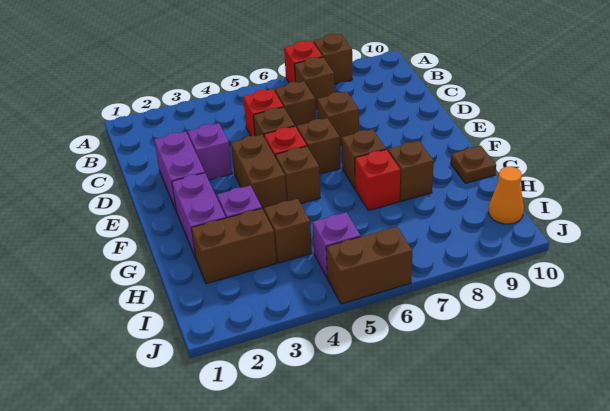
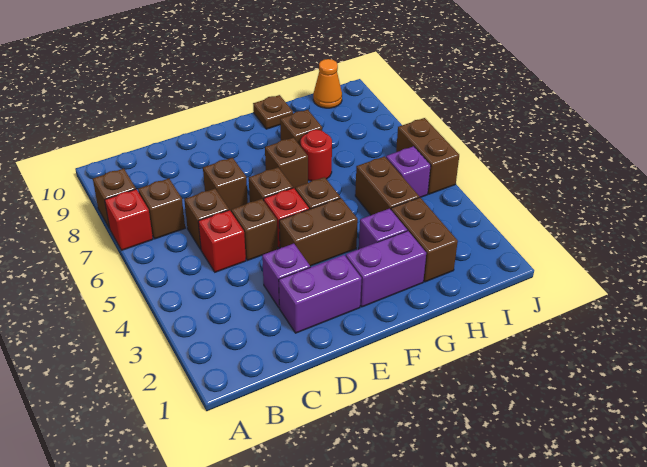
red brick G7 level 1 -> red round brick G7 level 1
brown brick H4 level 1 -> brown brick H4:H5 level 1

